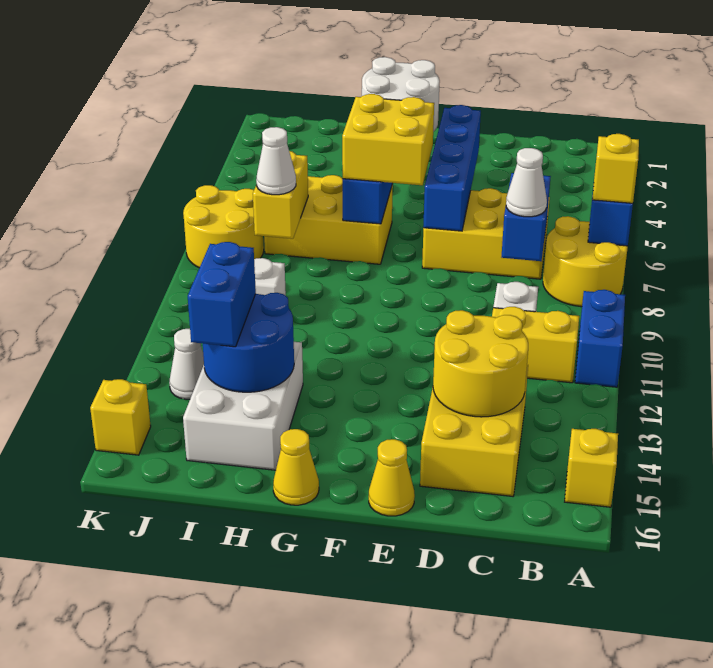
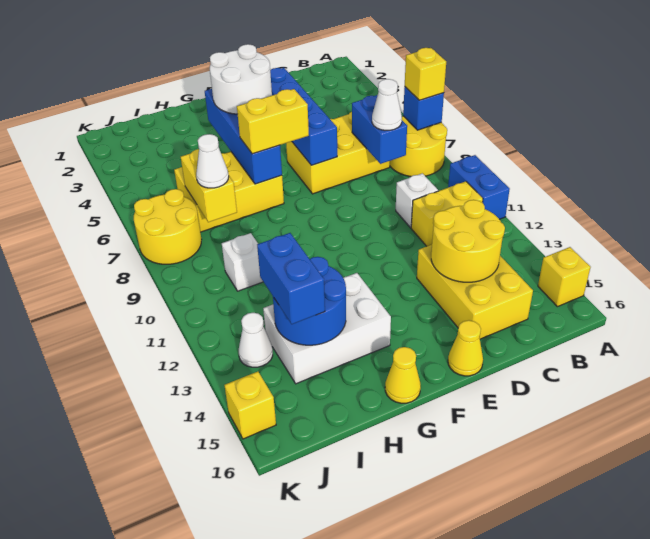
yellow brick F6:G7 level 3 -> yellow brick F7:G7 level 3
white brick H13:I15 level 1 -> white brick G13:I14 level 1

